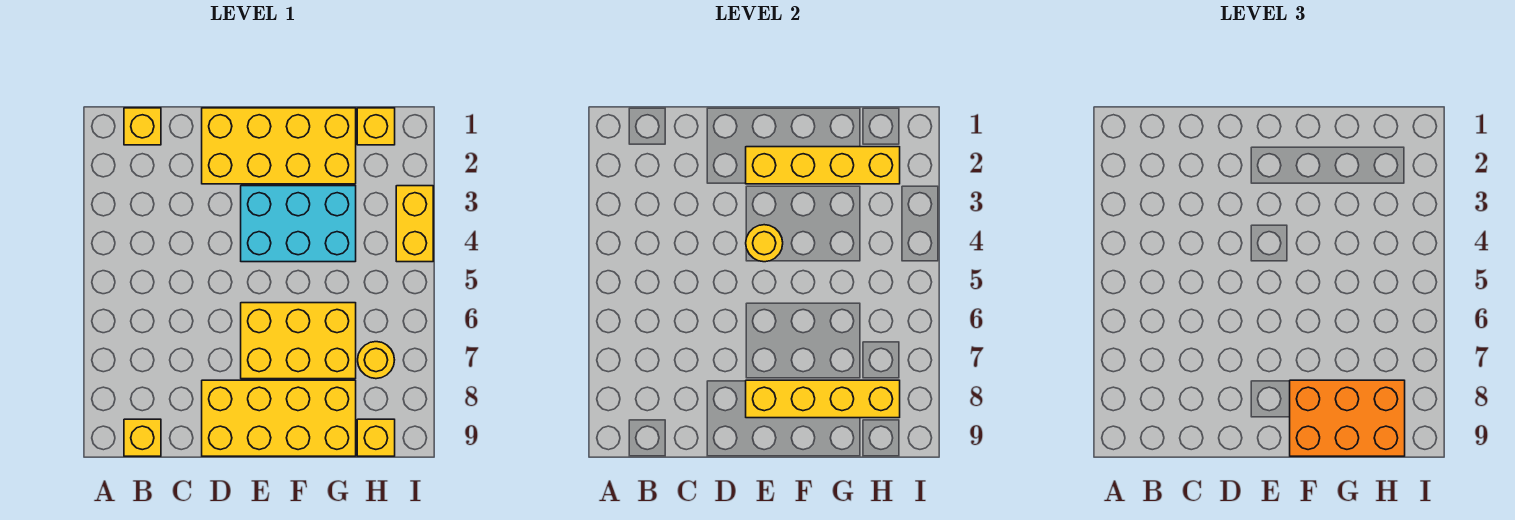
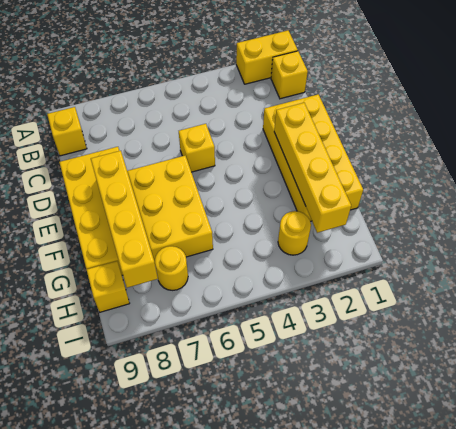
cyan brick E3:G4 level 1 -> none
yellow round brick E4 level 2 -> yellow round brick H3 level 1
orange brick F8:H9 level 3 -> none
yellow brick H1 level 1 -> yellow brick D5 level 1
yellow brick I3:I4 level 1 -> yellow brick A1:A2 level 1

